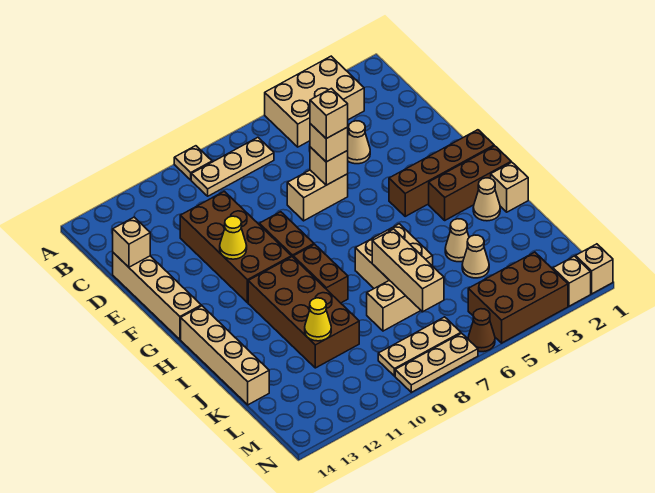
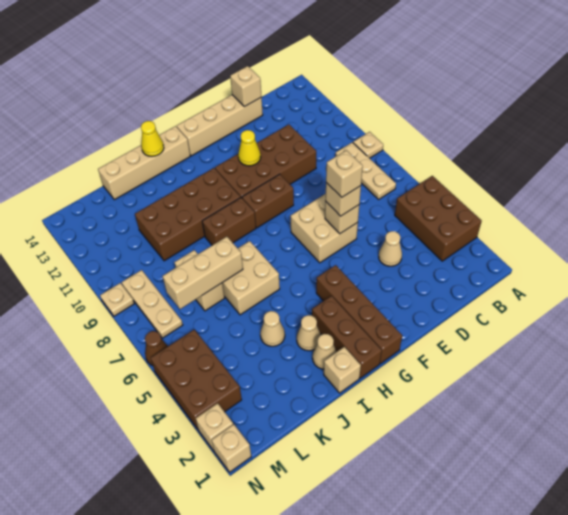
tan brick A3:B5 level 1 -> brown brick A3:B5 level 1
tan brick E6:E7 level 1 -> tan brick E6:F7 level 1
tan cone K4 level 1 -> tan cone I3 level 1
yellow cone K11 level 2 -> yellow cone I14 level 2
tan plate N7:N9 level 1 -> tan plate N9 level 1

